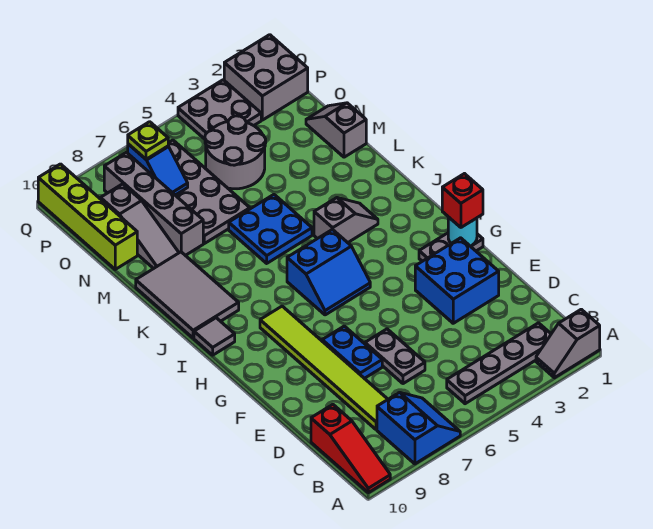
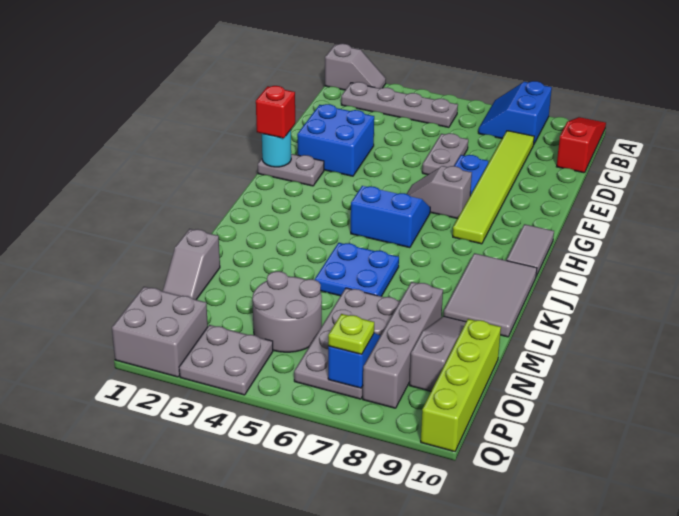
grey tile I10 level 1 -> grey tile H10:I10 level 1
grey slope J3:J4 level 1 top 4 -> grey slope G6:G7 level 1 top 7

